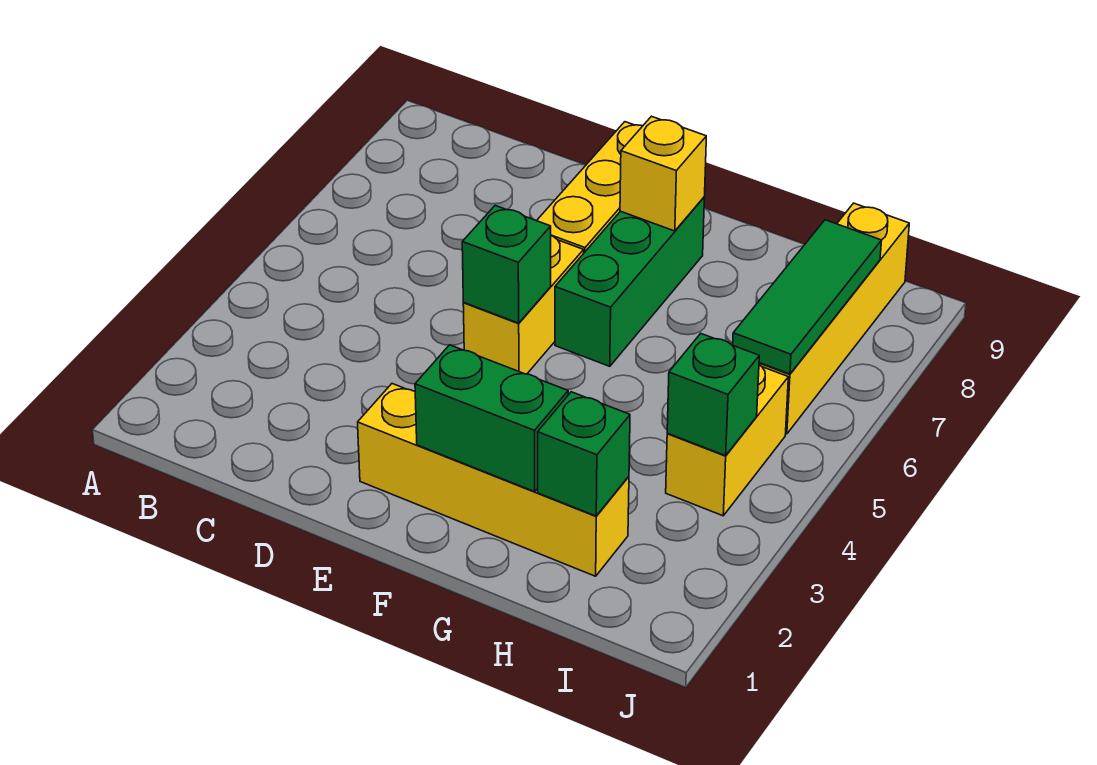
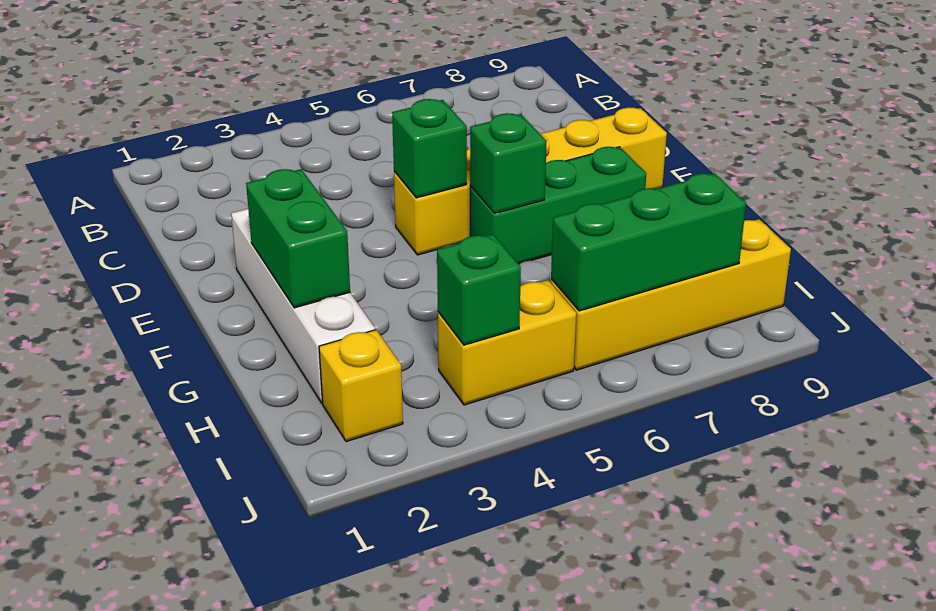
yellow brick E2:H2 level 1 -> white brick E2:H2 level 1
yellow brick F8 level 2 -> yellow brick I2 level 1
green brick H2 level 2 -> green brick F6 level 2
green tile I6:I8 level 2 -> green brick I6:I8 level 2

